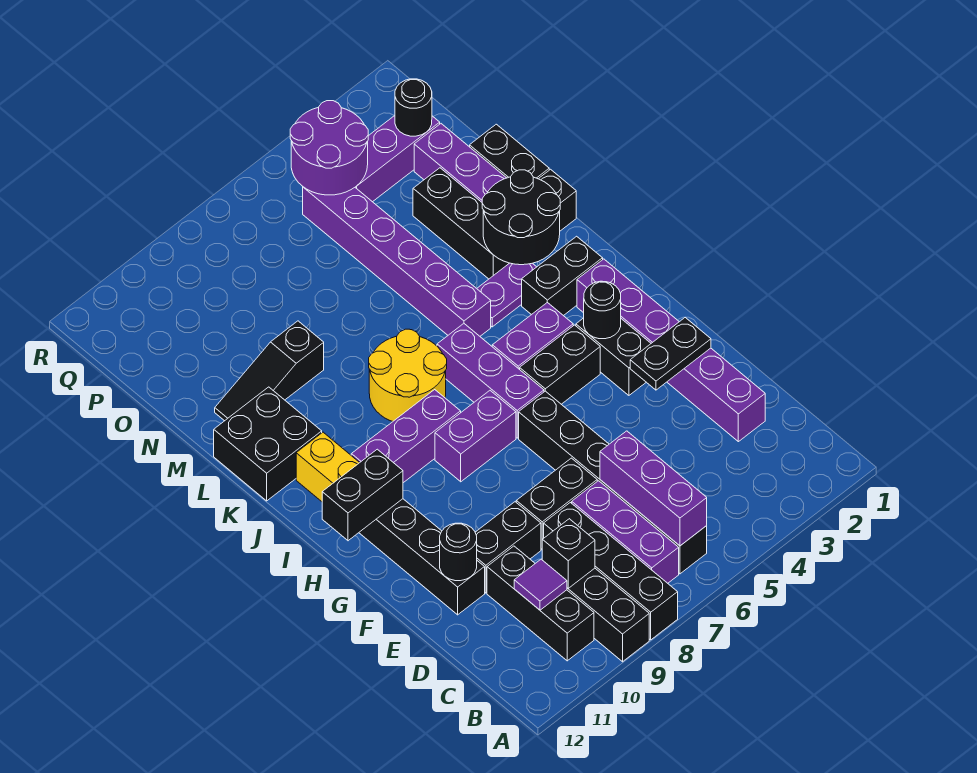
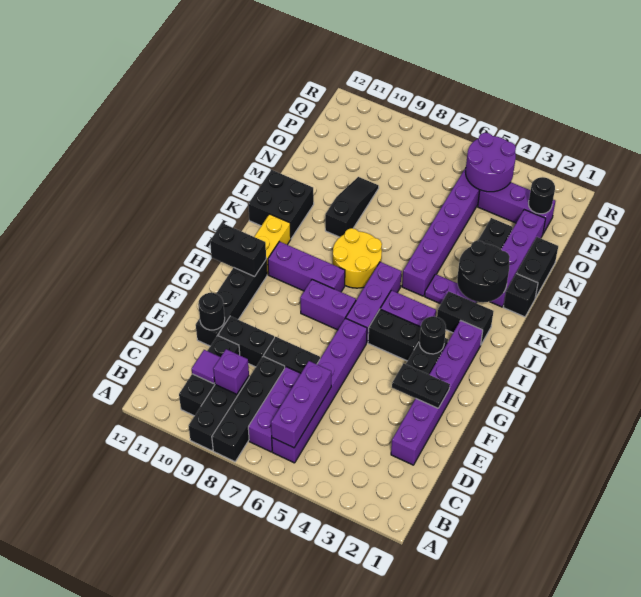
black brick B6:G6 level 1 -> purple brick B6:G6 level 1
black brick C9 level 2 -> purple brick C9 level 2
black slope M9:M11 level 1 top 9 -> black slope L9:N9 level 1 top L

